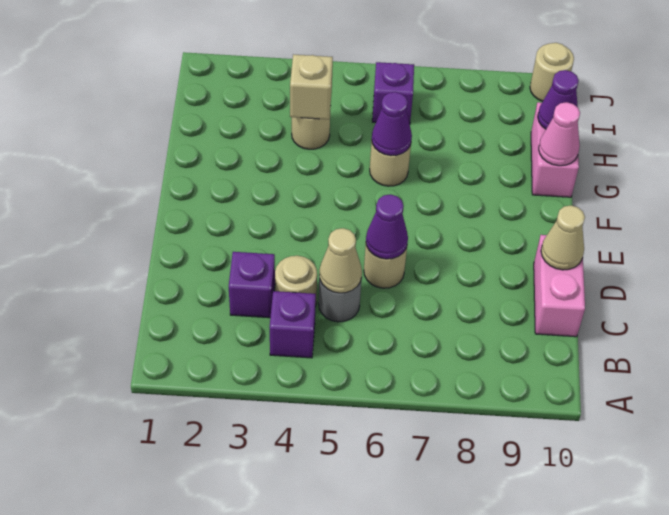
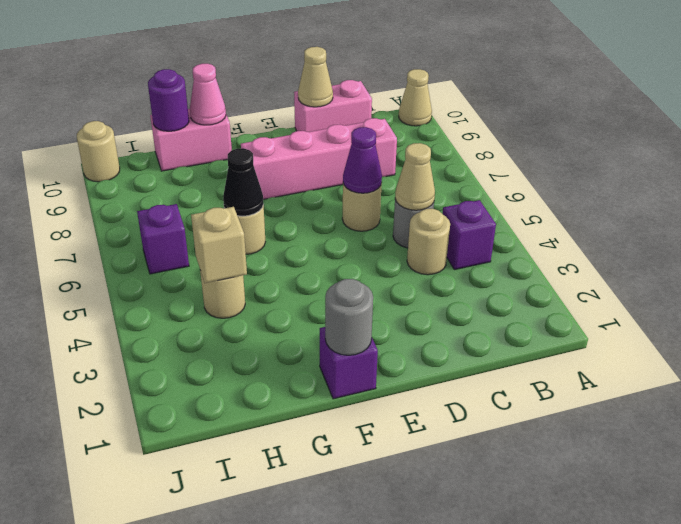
none -> tan cone A10 level 1
purple brick C3 level 1 -> purple brick F1 level 1
none -> pink brick C8:F8 level 1
none -> grey round brick F1 level 2
purple cone G6 level 2 -> black cone G6 level 2
purple cone H10 level 2 -> purple round brick H10 level 2

